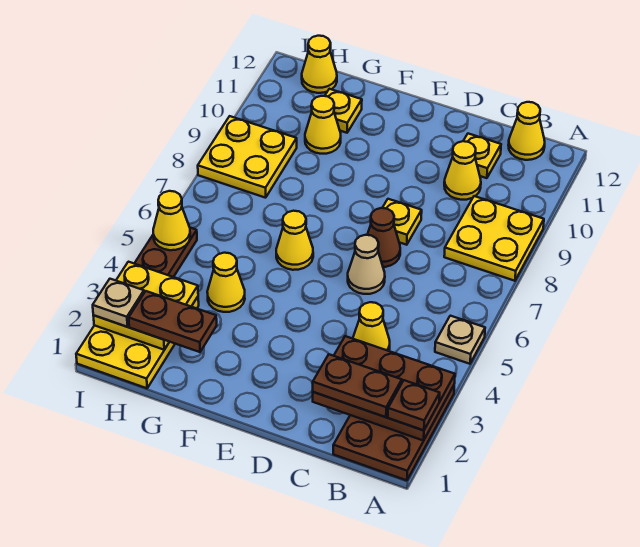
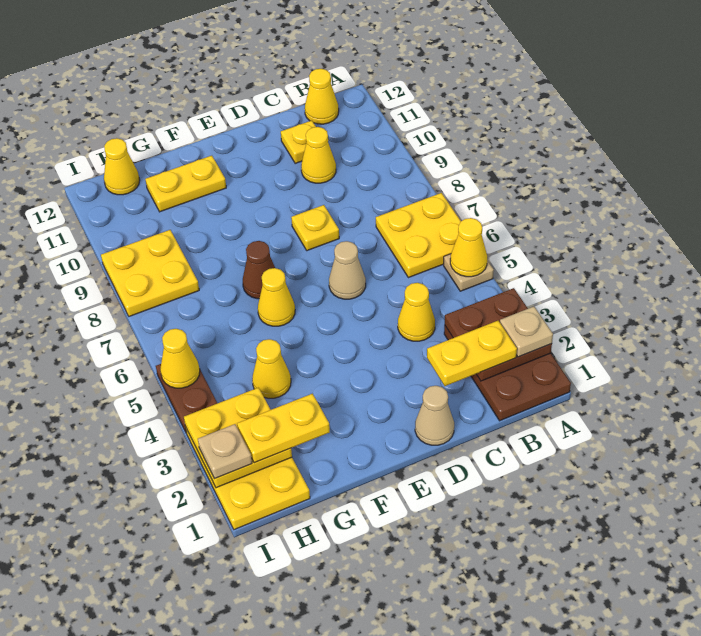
brown plate A2:C3 level 2 -> brown plate A2:B3 level 2
brown plate A2 level 3 -> tan plate A2 level 3
yellow plate A8:B9 level 1 -> yellow plate A6:B7 level 1
brown plate B2:C2 level 3 -> yellow plate B2:C2 level 3
none -> tan cone D1 level 1
brown cone D7 level 1 -> brown cone F7 level 1
brown plate G2:H2 level 3 -> yellow plate G2:H2 level 3
yellow cone G10 level 1 -> yellow cone A5 level 2
yellow plate G11 level 1 -> yellow plate F11:G11 level 1

